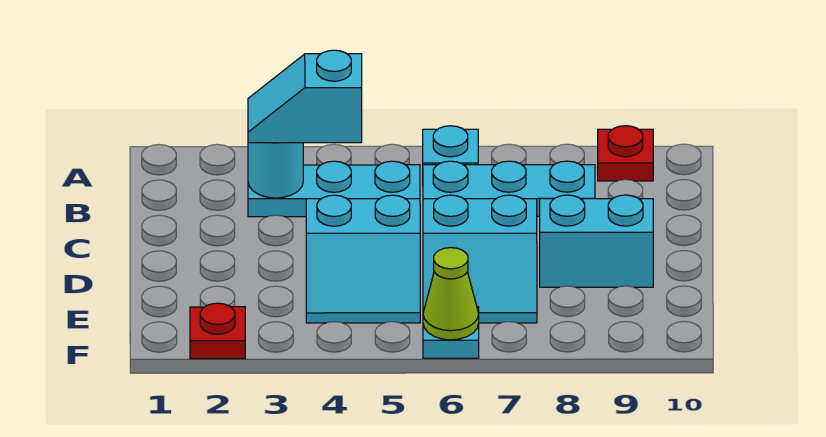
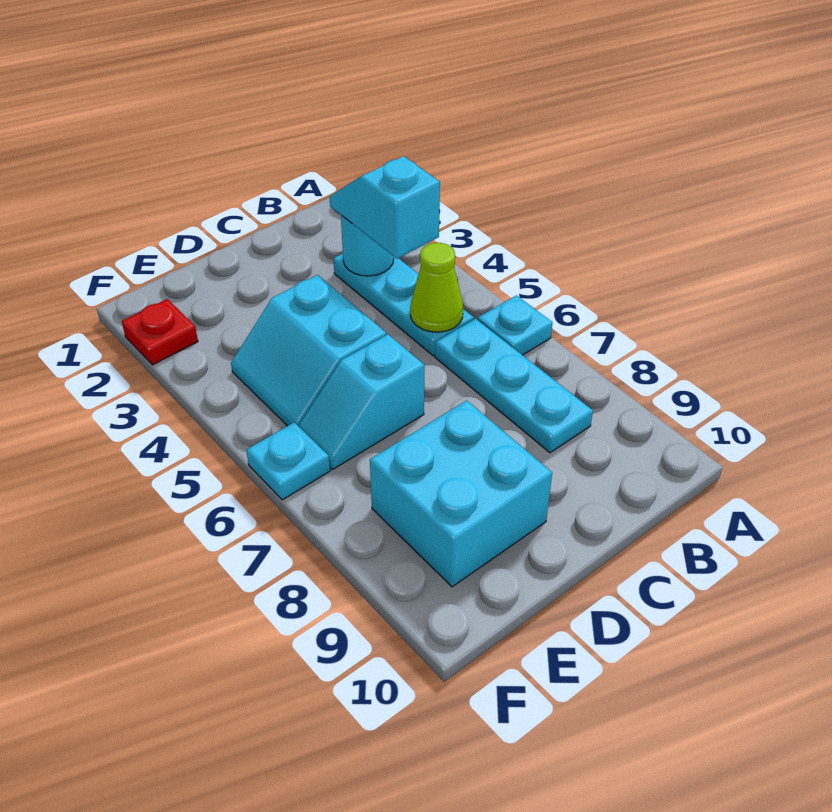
red plate A9 level 1 -> none
cyan slope D6:E7 level 1 top D -> cyan slope D6:E6 level 1 top D
cyan brick D8:D9 level 1 -> cyan brick D8:E9 level 1
lime cone F6 level 2 -> lime cone B5 level 2

